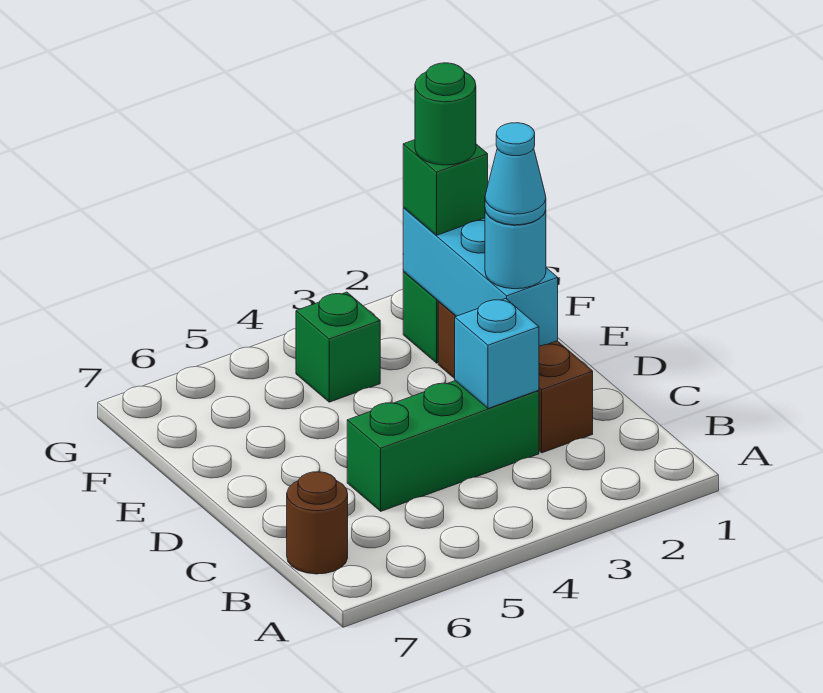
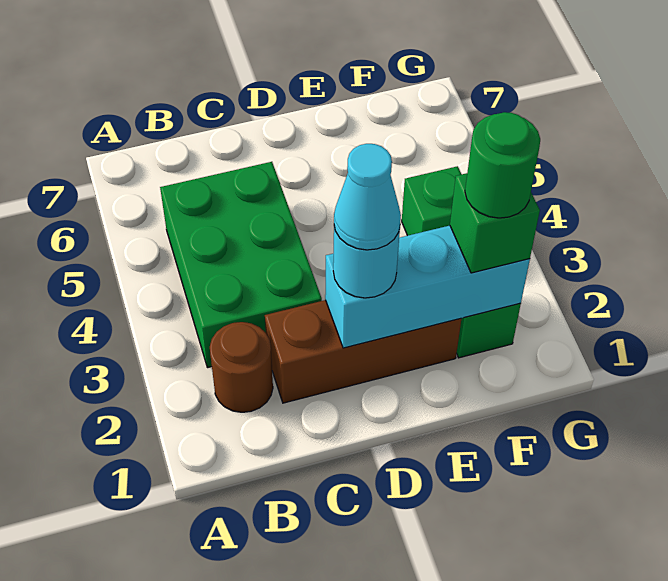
brown round brick B7 level 1 -> brown round brick B2 level 1
green brick C3:C5 level 1 -> green brick B3:C5 level 1
cyan brick C3 level 2 -> none

